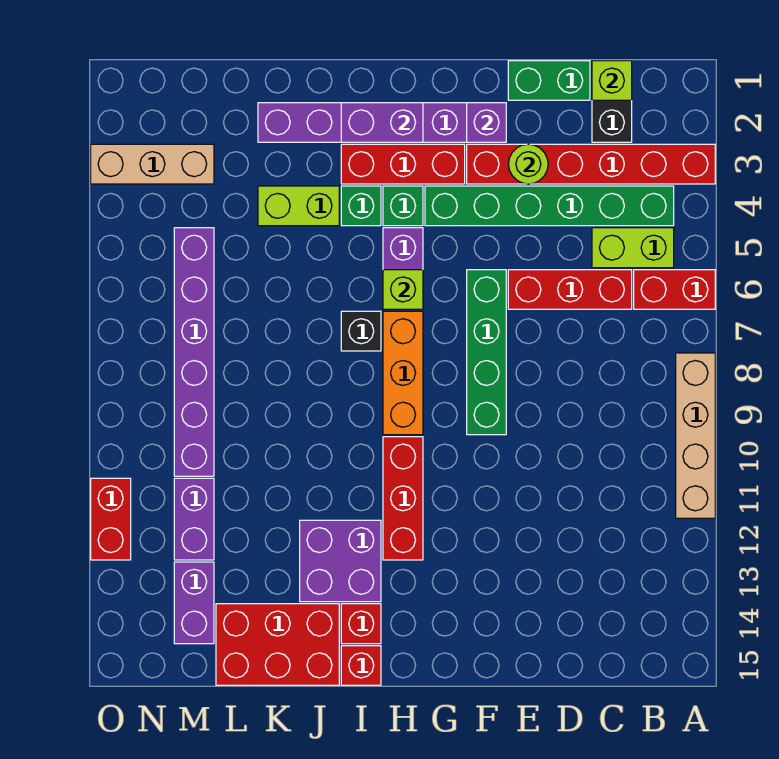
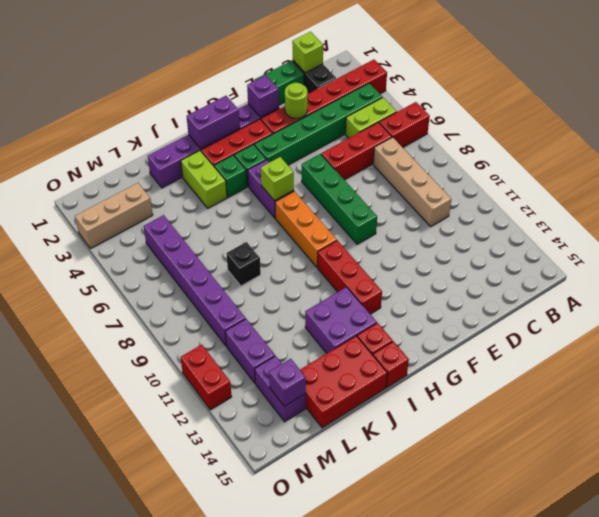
tan brick A8:A11 level 1 -> tan brick C7:C10 level 1
black brick I7 level 1 -> black brick K8 level 1
lime brick J4:K4 level 1 -> lime brick J3:J4 level 1
none -> purple brick M14 level 2

